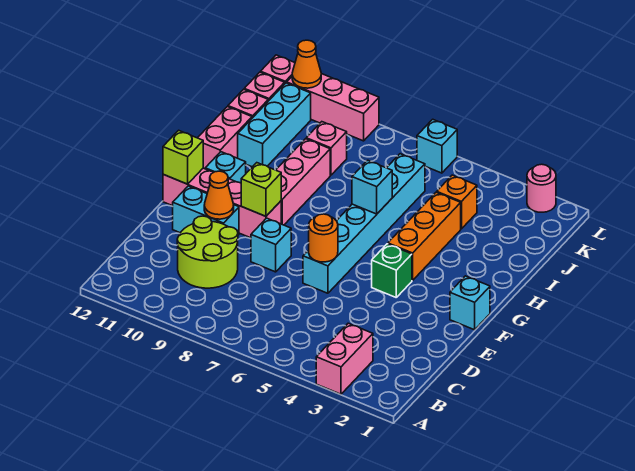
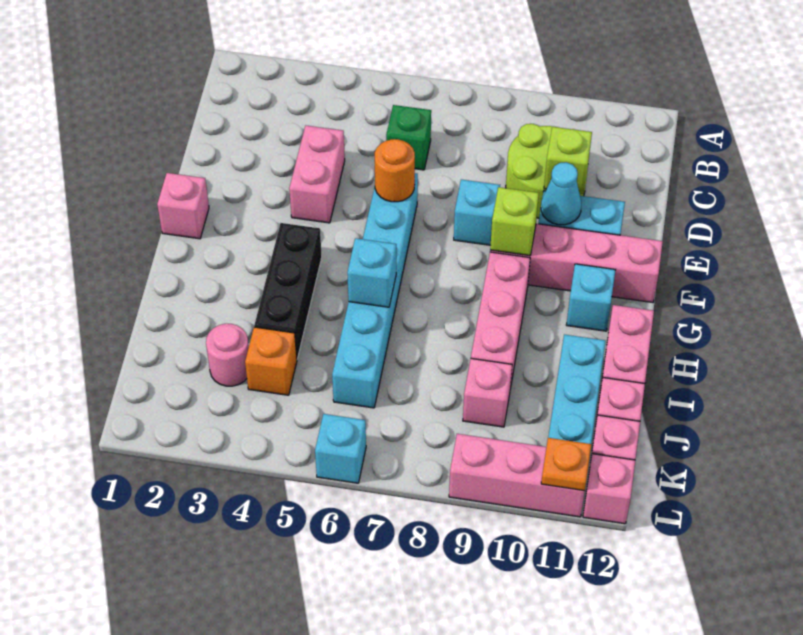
pink brick A3:B3 level 1 -> pink brick D4:E4 level 1
orange cone E10 level 2 -> cyan cone E10 level 2
cyan brick F1 level 1 -> pink brick F1 level 1
green brick F4 level 1 -> green brick C6 level 1
lime brick F12 level 2 -> lime brick D10 level 2
orange brick G4:I4 level 1 -> black brick G4:I4 level 1
pink round brick L2 level 1 -> pink round brick J3 level 1
orange cone L11 level 2 -> orange plate L11 level 2

